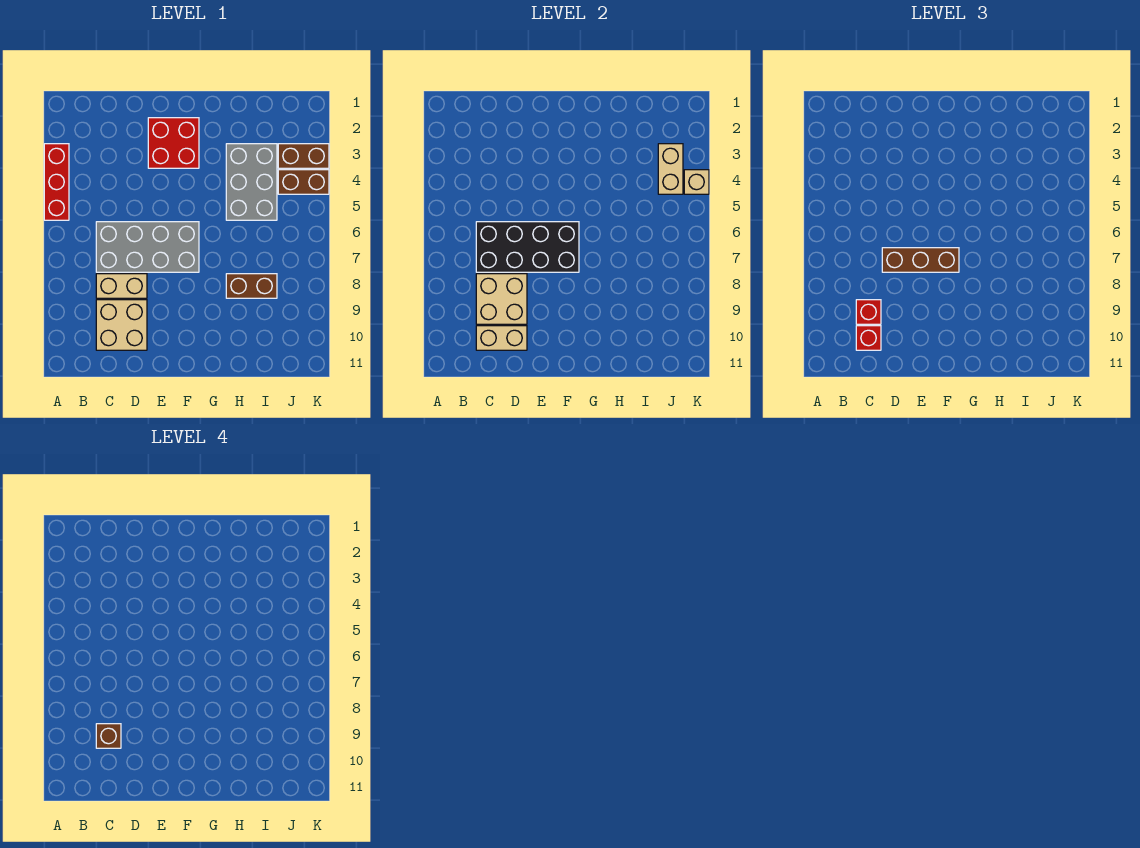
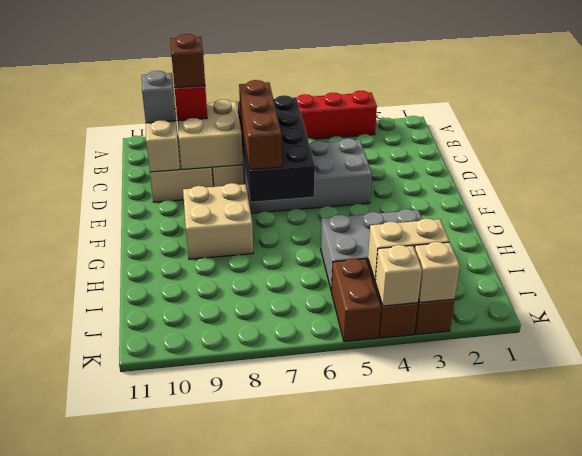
grey brick C6:F7 level 1 -> grey brick D4:E7 level 1
red brick C10 level 3 -> grey brick C10 level 3
red brick E2:F3 level 1 -> none
none -> tan brick F8:G9 level 1
brown brick H8:I8 level 1 -> brown brick J5:K5 level 1
none -> tan brick K3 level 2

